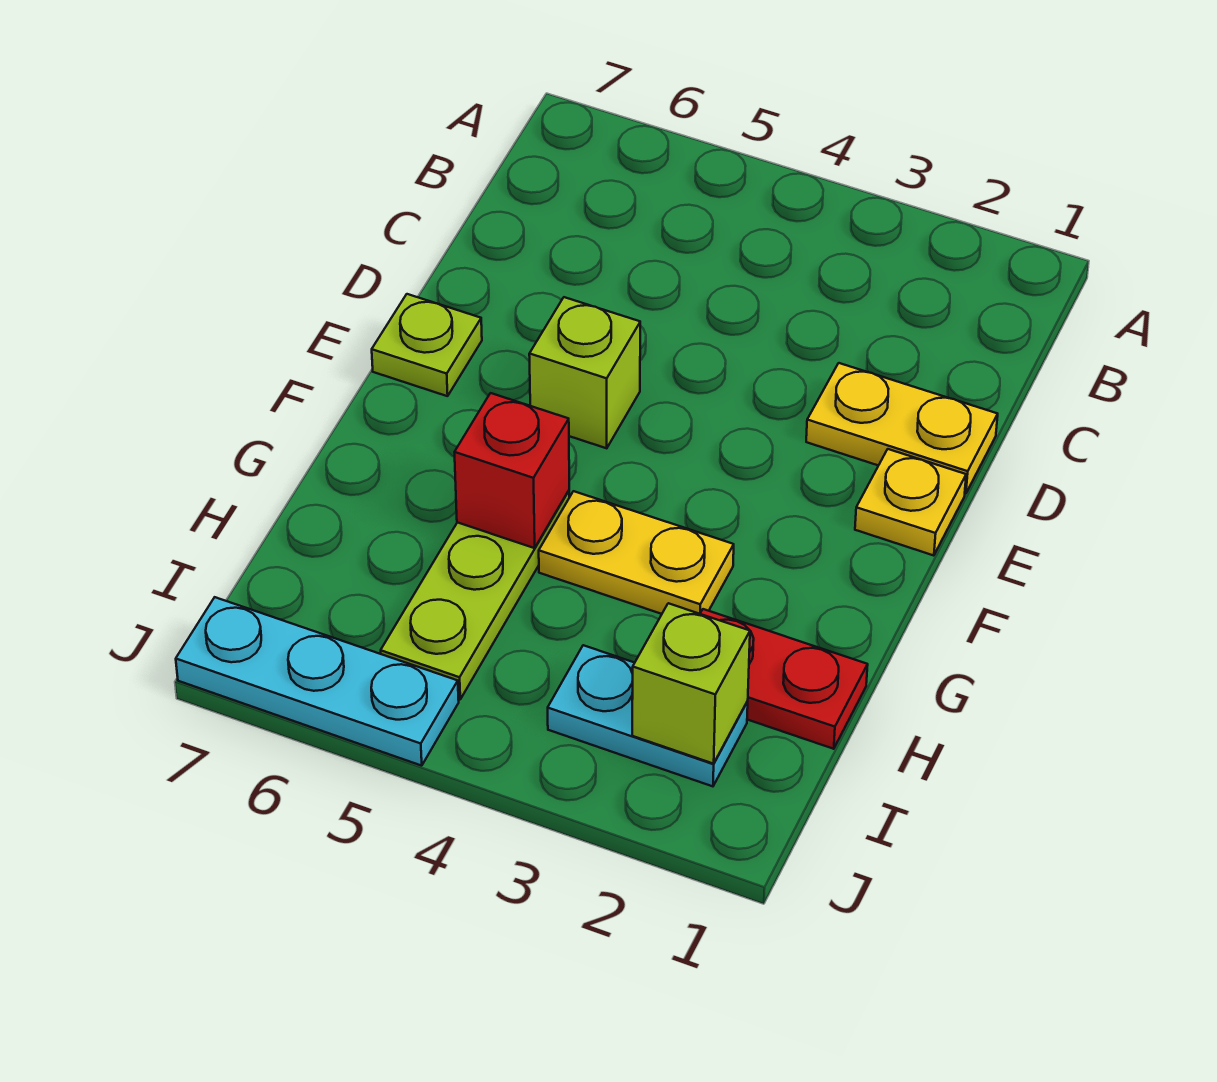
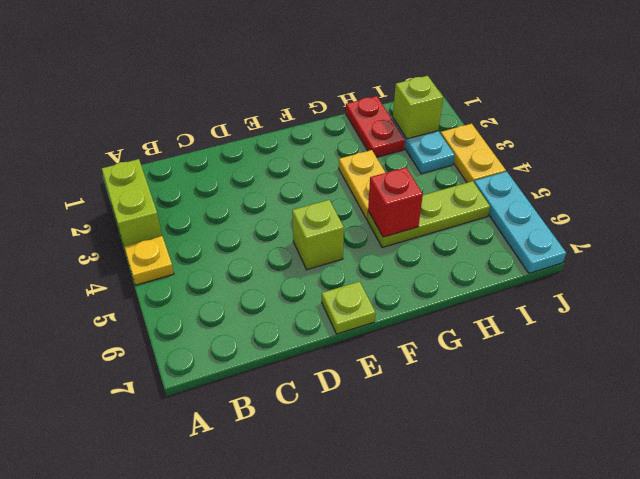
none -> lime brick A2:A3 level 1
yellow plate D1:D2 level 1 -> yellow plate J3:J4 level 1
yellow plate E1 level 1 -> yellow plate A4 level 1

